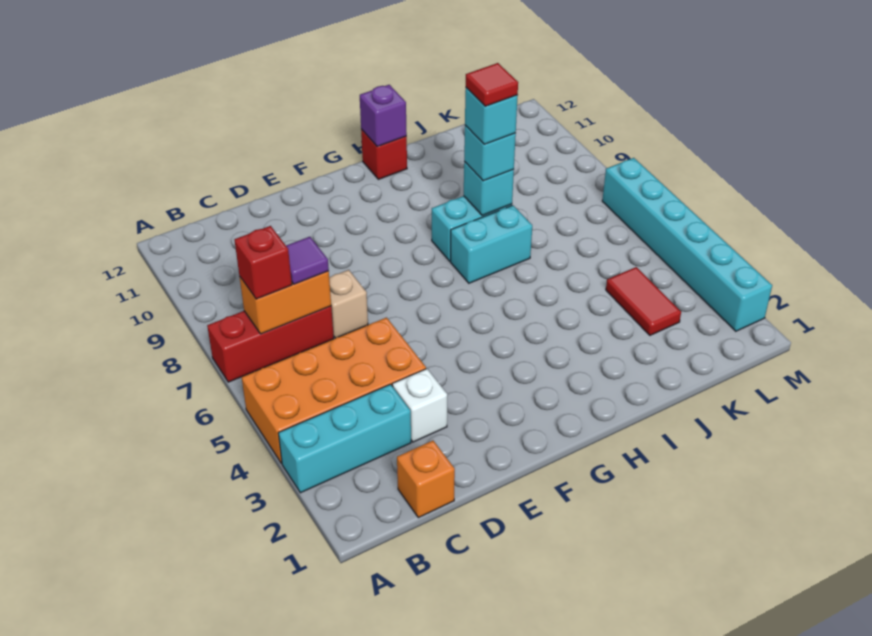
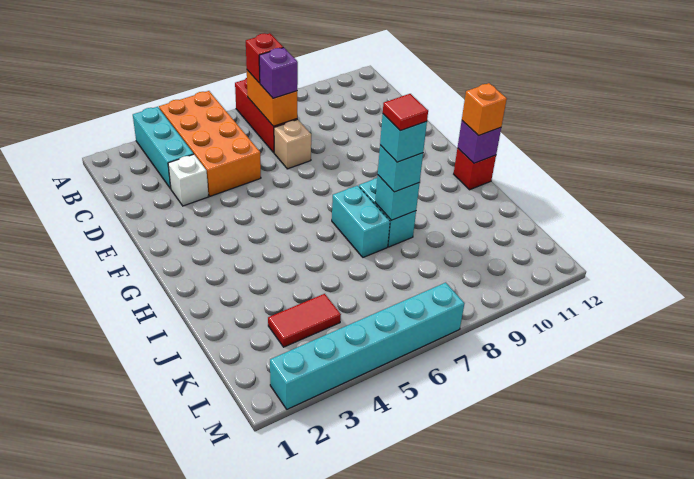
orange brick C1 level 1 -> orange brick H12 level 3
purple tile C7 level 3 -> purple brick C7 level 3

